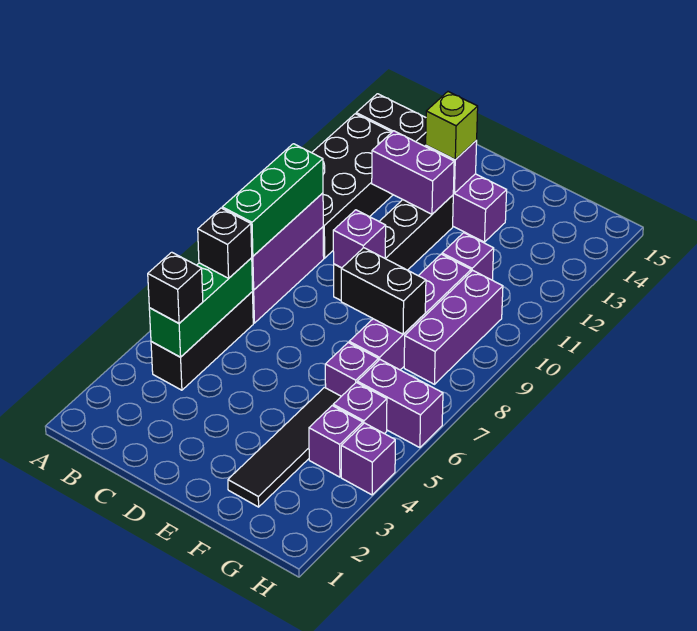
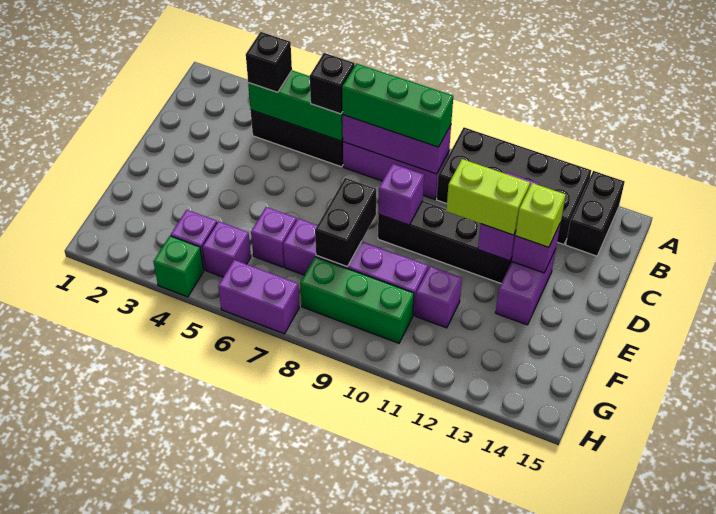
none -> lime brick D11:D12 level 3
black tile F2:F5 level 1 -> none
purple brick G6:H6 level 1 -> purple brick H6:H7 level 1
purple brick G8:G10 level 1 -> green brick G8:G10 level 1
purple brick H4 level 1 -> green brick H4 level 1

